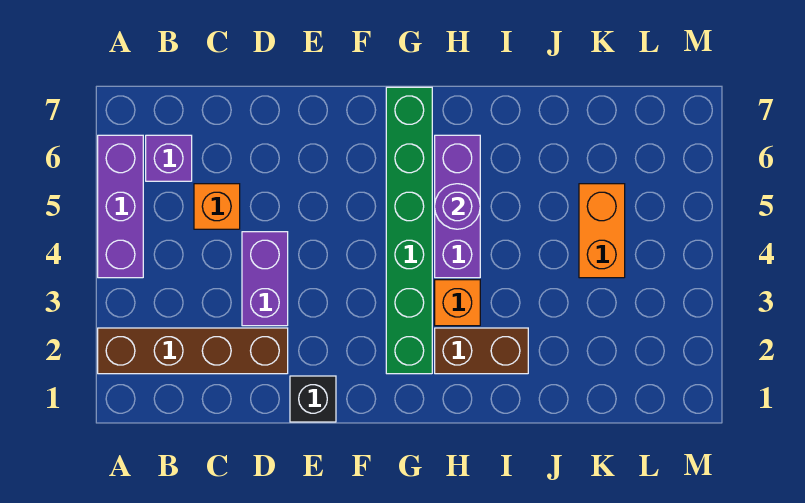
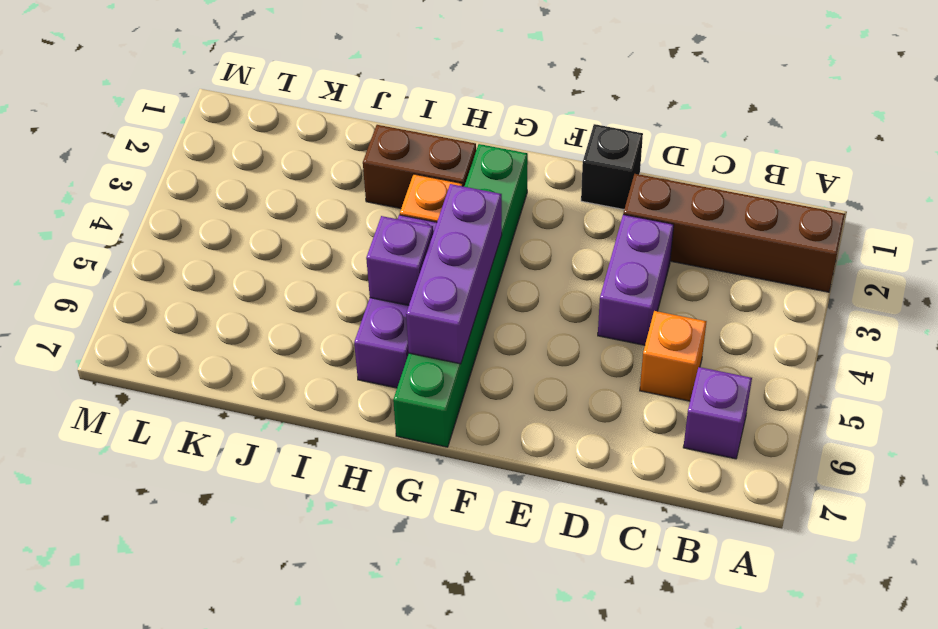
purple brick A4:A6 level 1 -> purple brick G4:G6 level 2
purple round brick H5 level 2 -> purple brick H5 level 2
orange brick K4:K5 level 1 -> none

